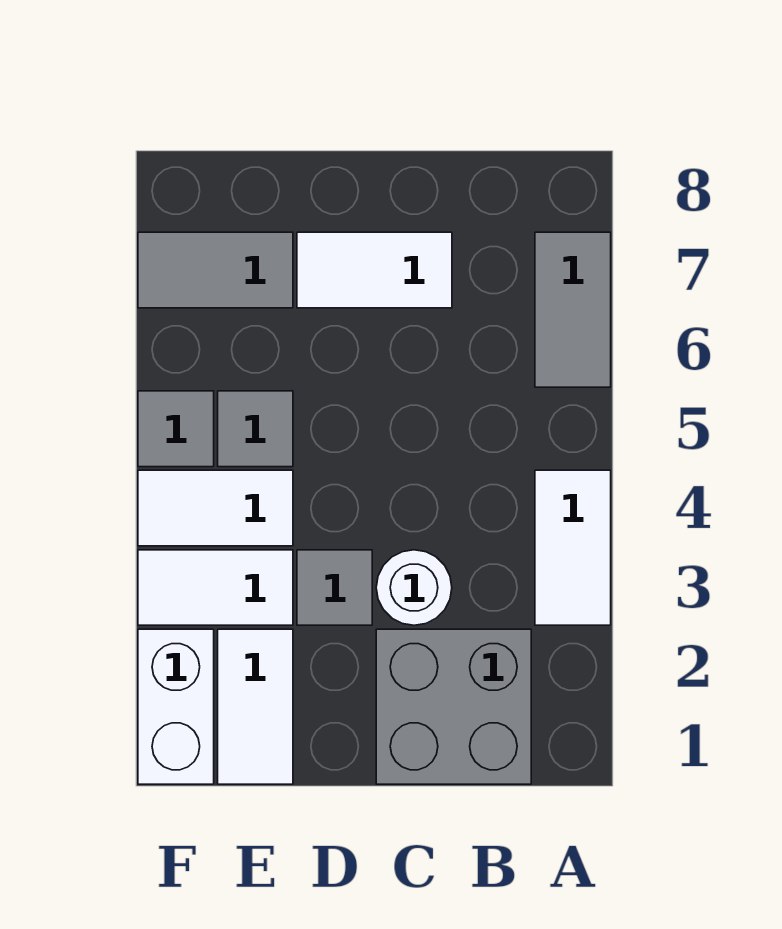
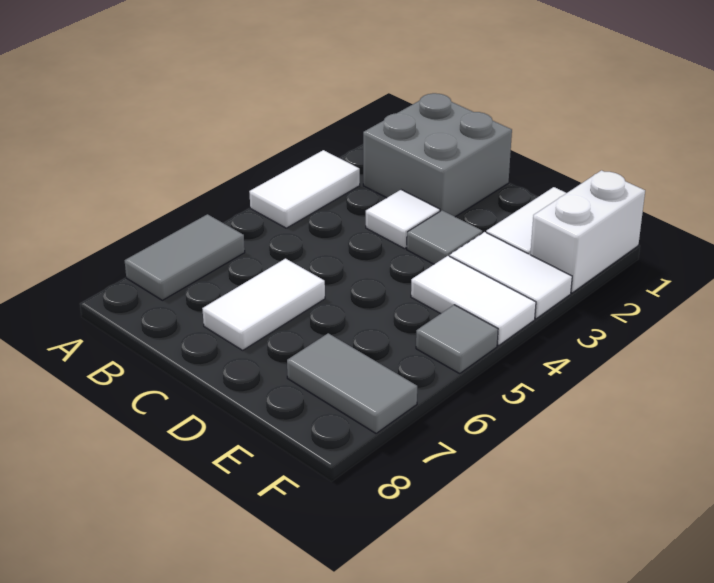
white round brick C3 level 1 -> white tile C3 level 1
white tile C7:D7 level 1 -> white tile C6:C7 level 1
grey tile E5 level 1 -> none

